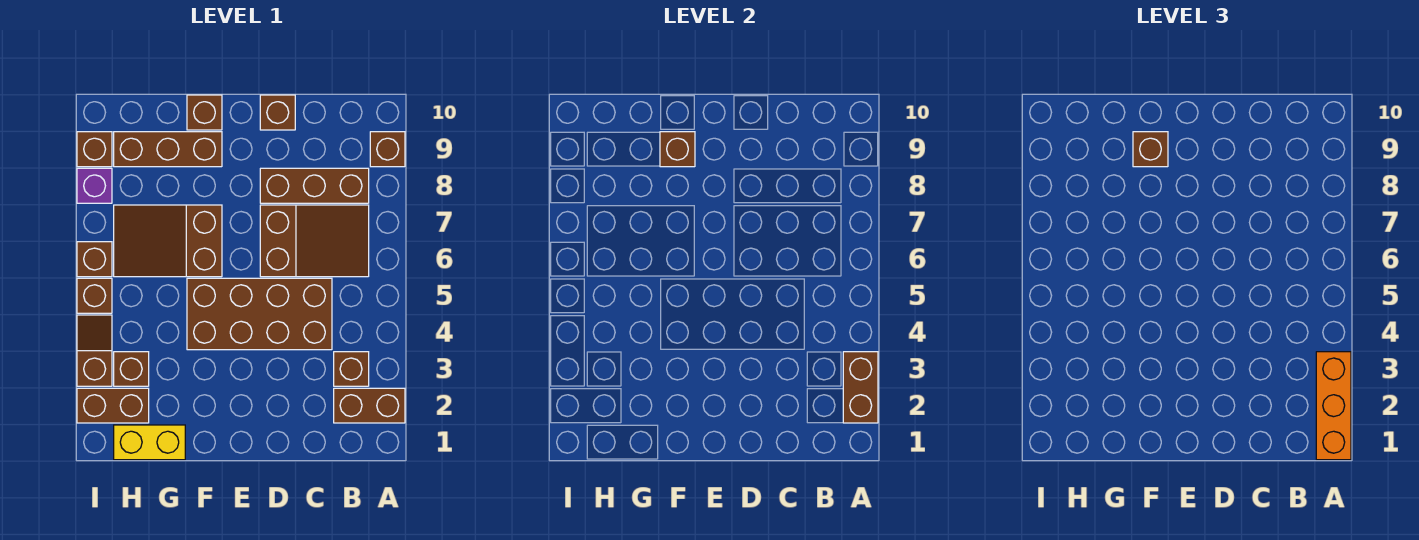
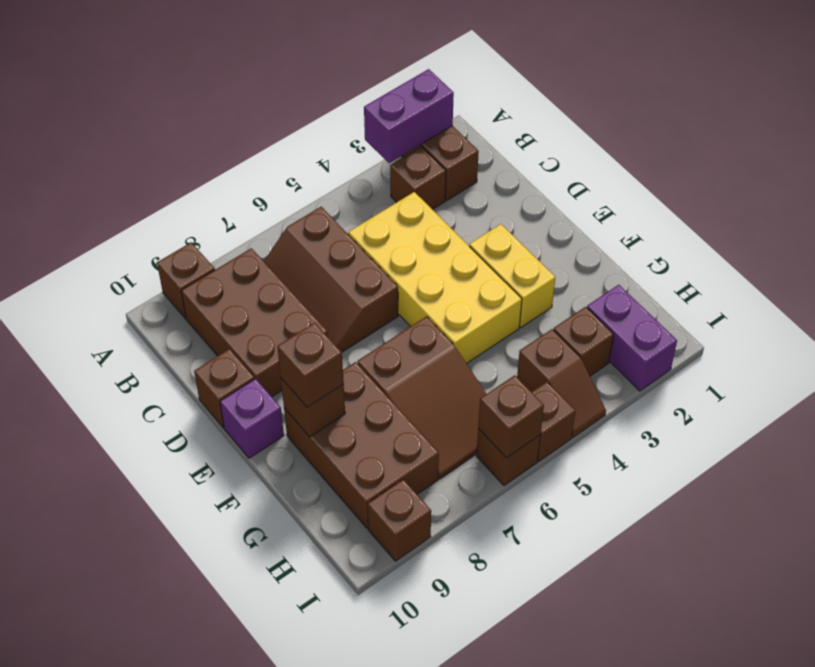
orange brick A1:A3 level 3 -> none
brown brick A2:A3 level 2 -> purple brick A2:A3 level 2
brown slope B6:D7 level 1 top D -> brown slope B6:D7 level 1 top 6
brown brick B8:D8 level 1 -> brown brick B8:D9 level 1
brown brick C4:F5 level 1 -> yellow brick C4:F5 level 1
brown brick F9:H9 level 1 -> brown brick F8:H9 level 1
brown brick F10 level 1 -> brown brick I6 level 2
yellow brick G1:H1 level 1 -> yellow brick E3:F3 level 1
brown brick H2:I2 level 1 -> purple brick H2:I2 level 1
brown slope I3:I4 level 1 top 3 -> brown slope H4:I4 level 1 top H
purple brick I8 level 1 -> purple brick E10 level 1

